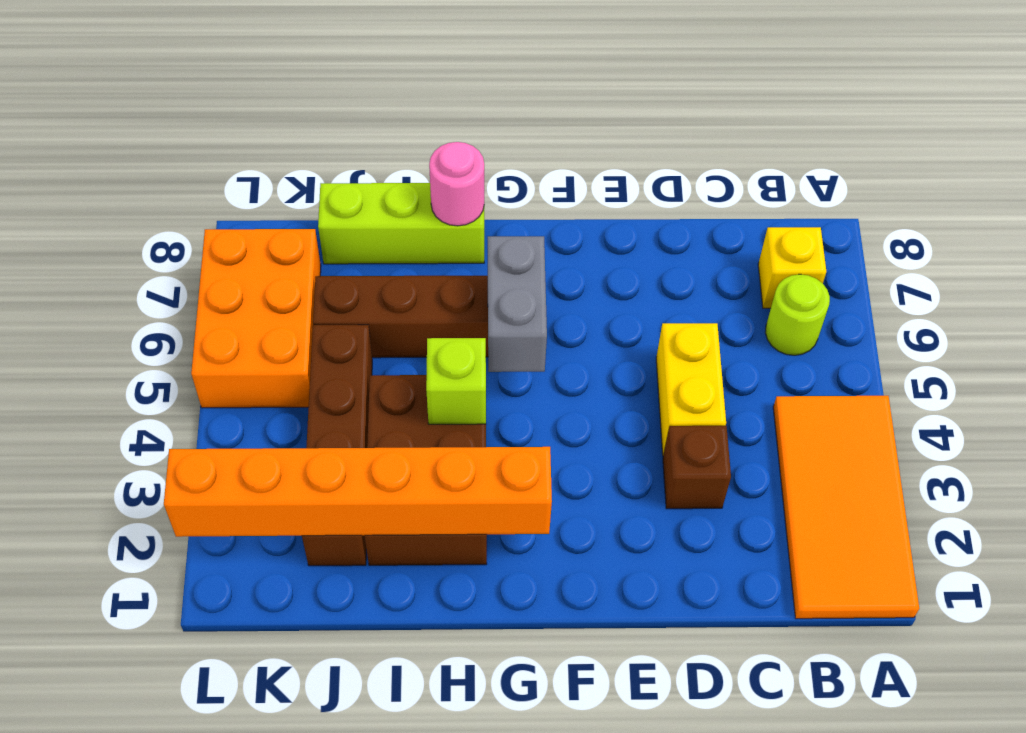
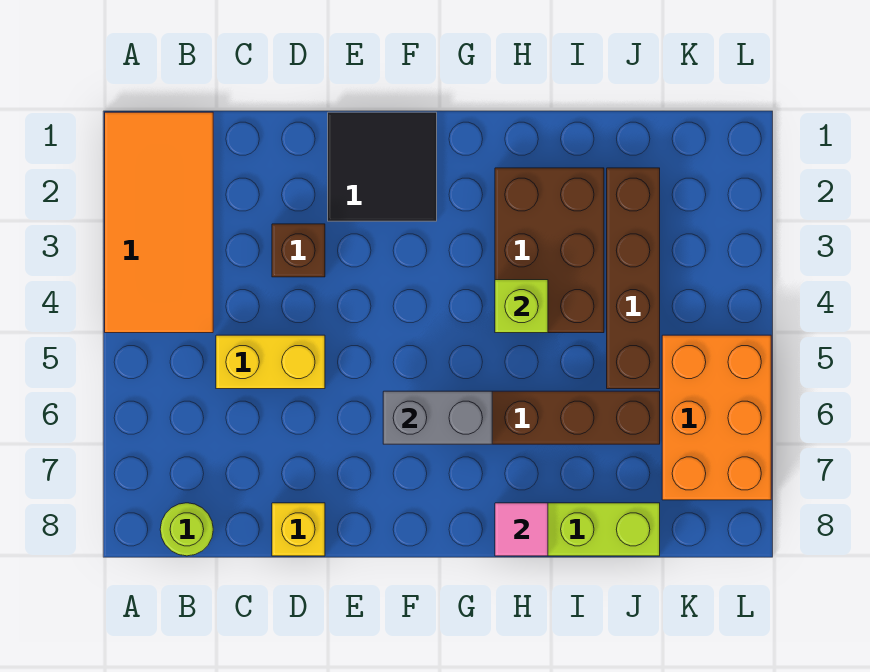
lime round brick B6 level 1 -> lime round brick B8 level 1
yellow brick B7 level 1 -> yellow brick D8 level 1
yellow brick D4:D5 level 1 -> yellow brick C5:D5 level 1
none -> black tile E1:F2 level 1
orange brick G2:L2 level 2 -> none
grey brick G5:G6 level 2 -> grey brick F6:G6 level 2
pink round brick H8 level 2 -> pink tile H8 level 2

